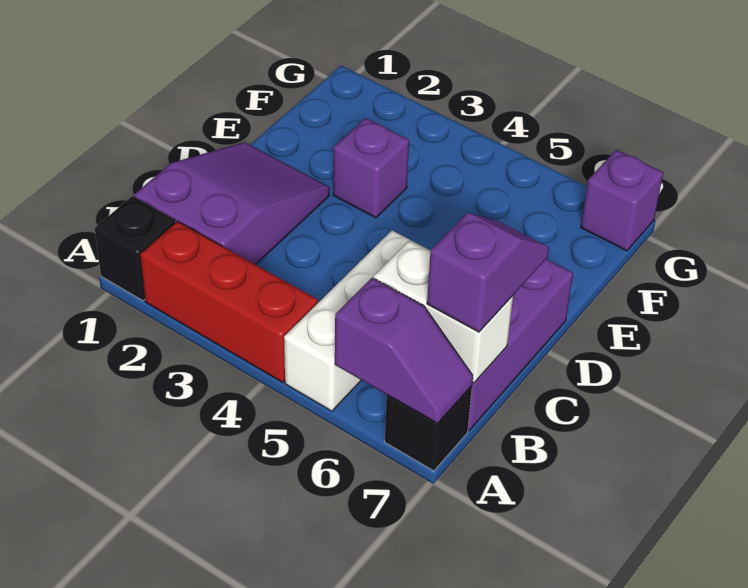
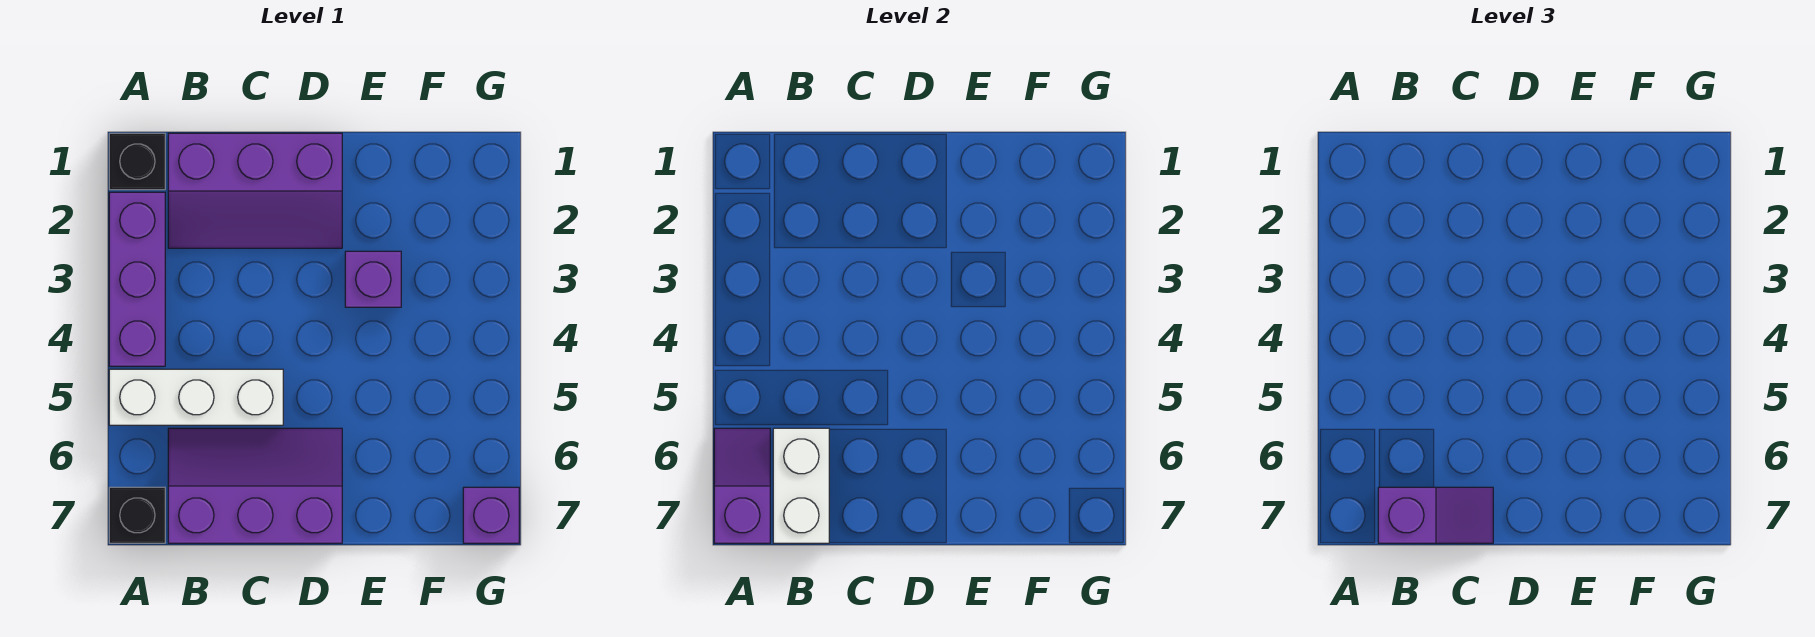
red brick A2:A4 level 1 -> purple brick A2:A4 level 1
purple slope A6:A7 level 2 top 6 -> purple slope A6:A7 level 2 top 7
purple slope B1:D2 level 1 top B -> purple slope B1:D2 level 1 top 1

